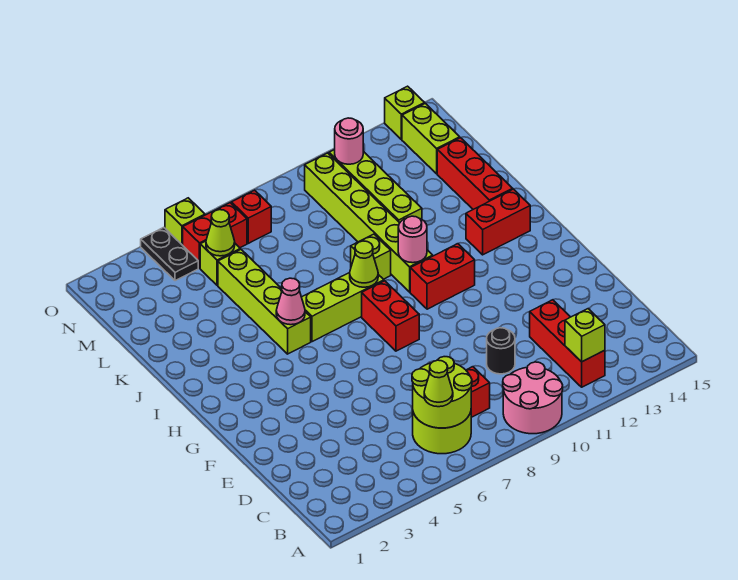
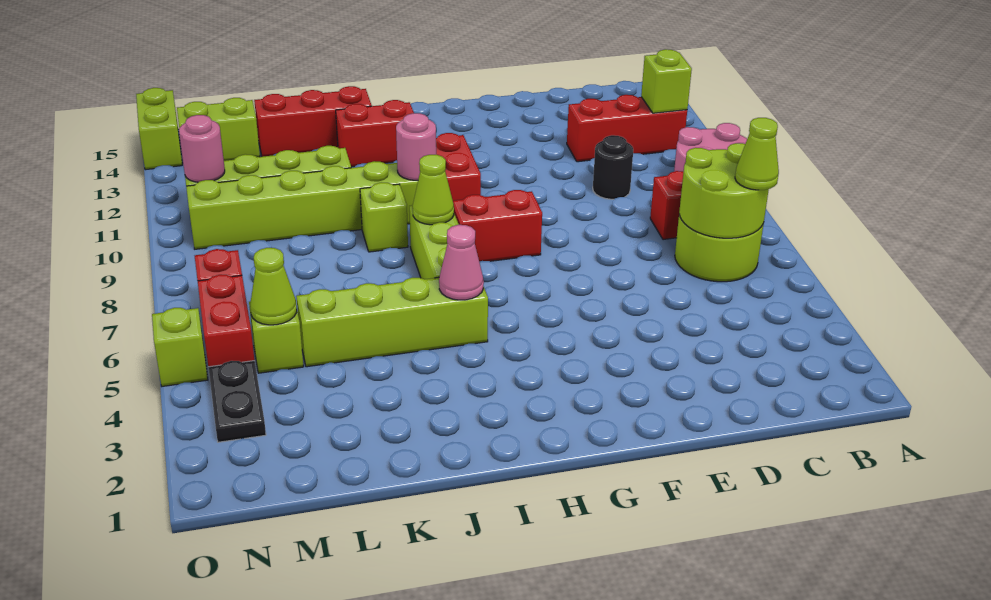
red brick I13:I14 level 1 -> red brick I13:J13 level 1
black plate N4:O4 level 1 -> black plate N3:N4 level 1
lime brick O14 level 1 -> lime brick O14:O15 level 1

